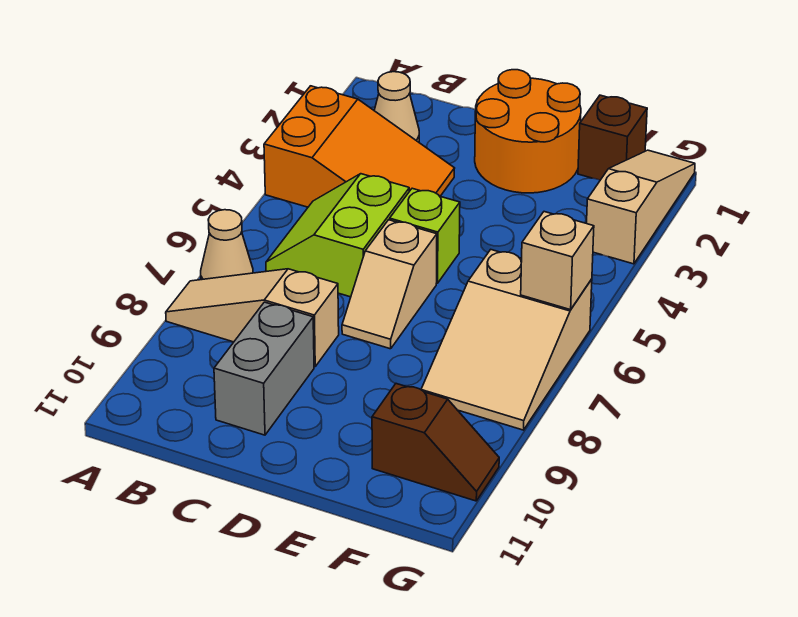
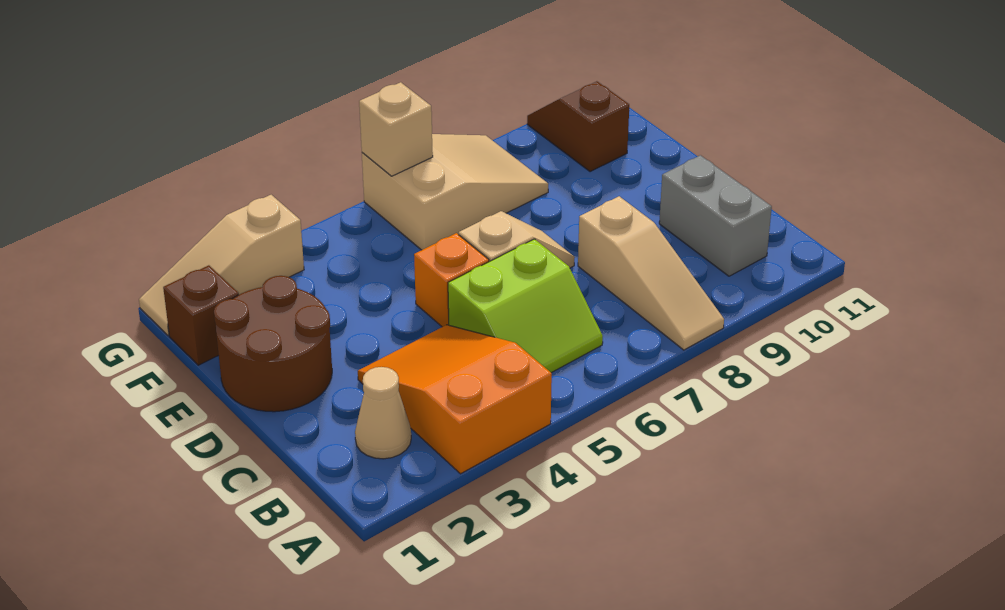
tan cone A7 level 1 -> none
grey brick C9:C10 level 1 -> grey brick B10:C10 level 1
orange round brick D1:E2 level 1 -> brown round brick D1:E2 level 1
lime brick D5 level 1 -> orange brick D5 level 1

